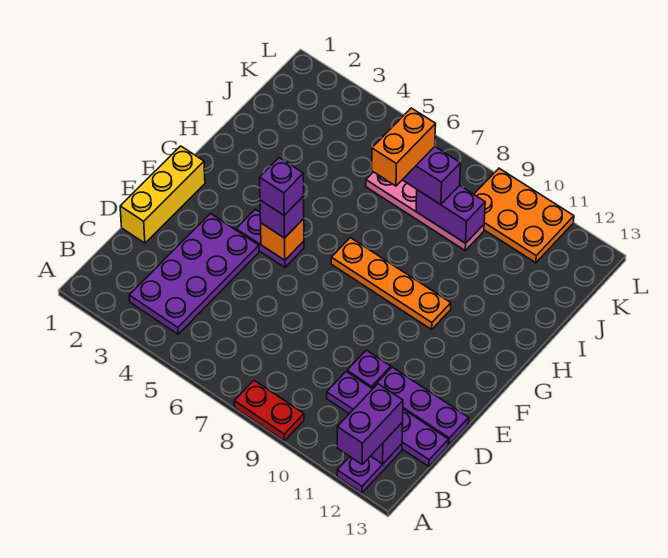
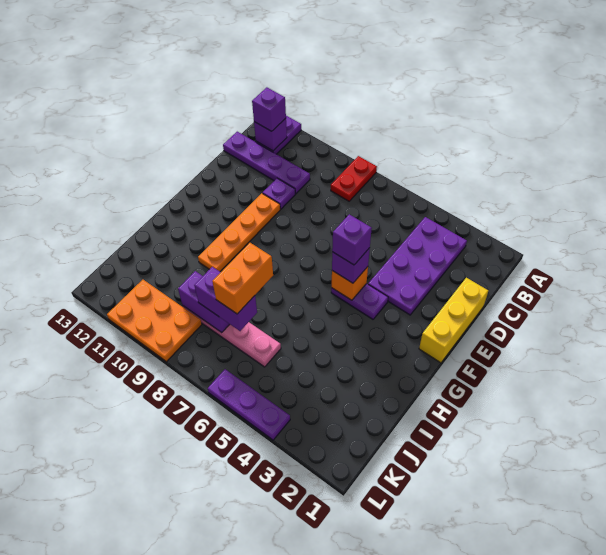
red plate A8:A9 level 1 -> red plate A8:B8 level 1
purple brick A12:B12 level 3 -> purple brick B12 level 3
purple plate D11:D13 level 1 -> purple plate L4:L6 level 1
orange plate G7:G10 level 1 -> orange plate E10:H10 level 1

